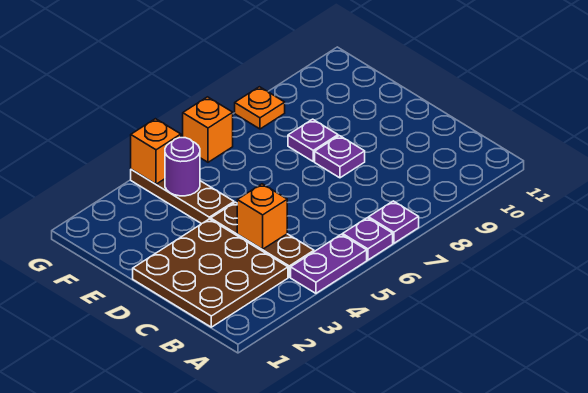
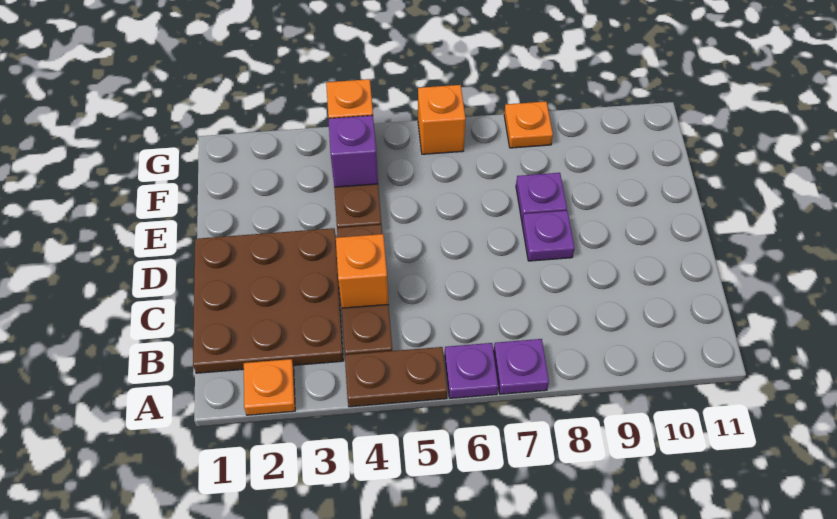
none -> orange plate A2 level 1
purple plate A4:A5 level 1 -> brown plate A4:A5 level 1
purple round brick F4 level 2 -> purple brick F4 level 2

